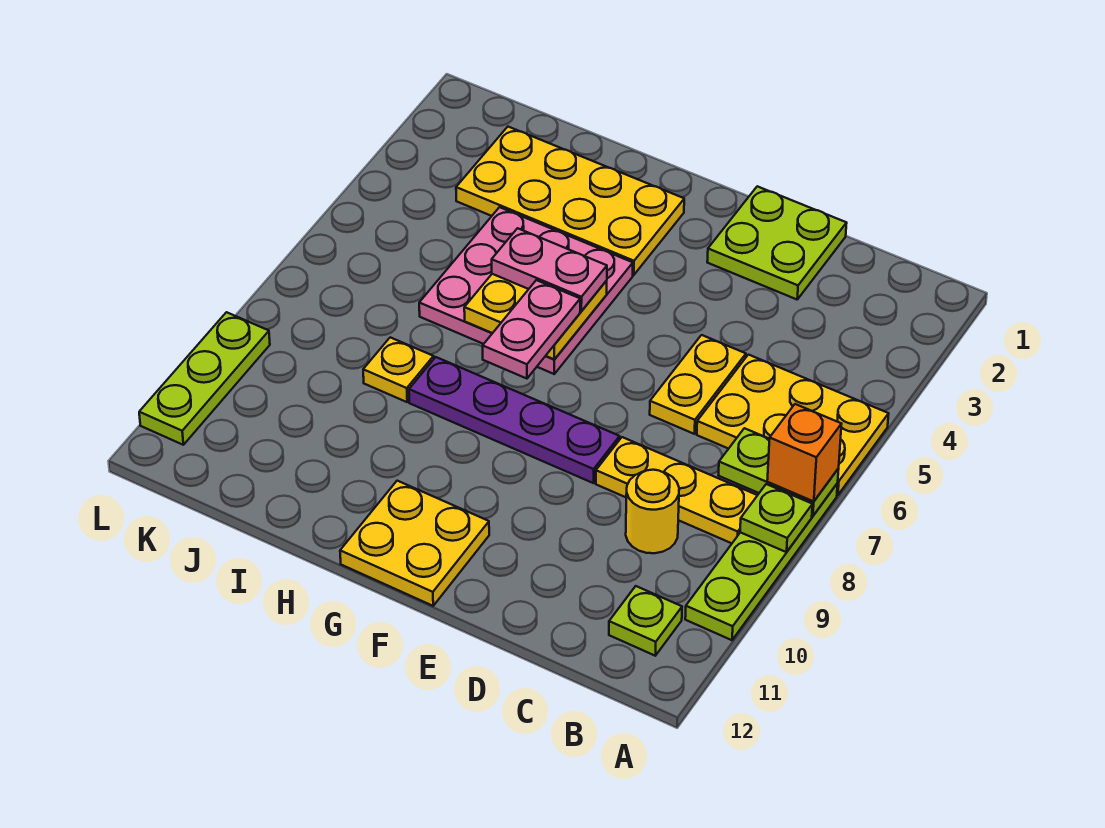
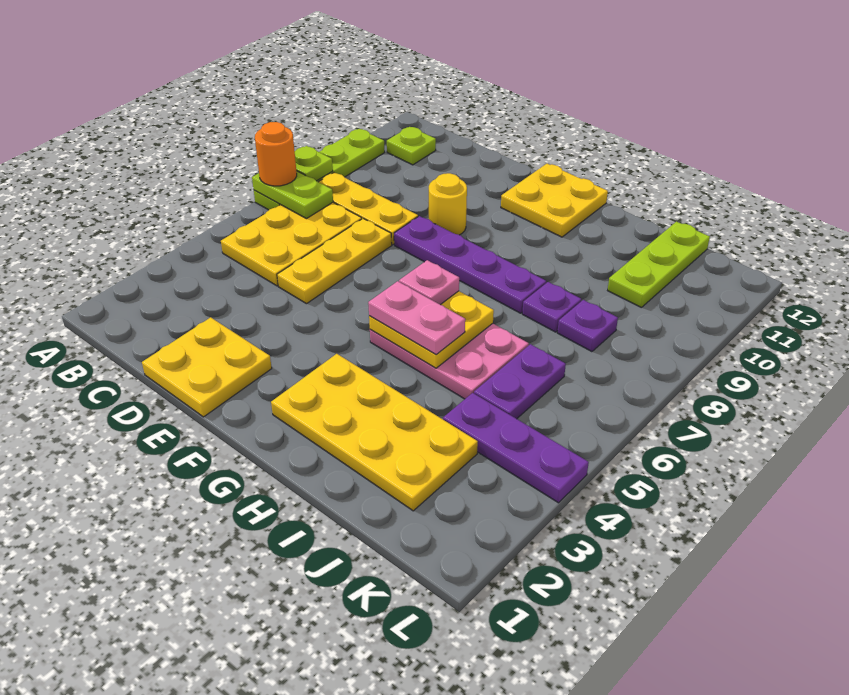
yellow plate A5:C6 level 1 -> yellow plate B5:C7 level 1
orange brick A7 level 3 -> orange round brick A7 level 3
yellow round brick C9 level 1 -> yellow round brick E9 level 1
lime plate D1:E2 level 1 -> yellow plate D1:E2 level 1
yellow plate D5:D6 level 1 -> yellow plate D5:D7 level 1
pink plate G4:I6 level 1 -> pink plate G5:I6 level 1
pink plate G6:G7 level 3 -> pink plate G6 level 3
yellow plate I8 level 1 -> purple plate I8 level 1
none -> purple plate J4:L4 level 1
none -> purple plate J5:J6 level 1
none -> purple plate J8 level 1
lime plate L9:L11 level 1 -> lime plate J10:J12 level 1

